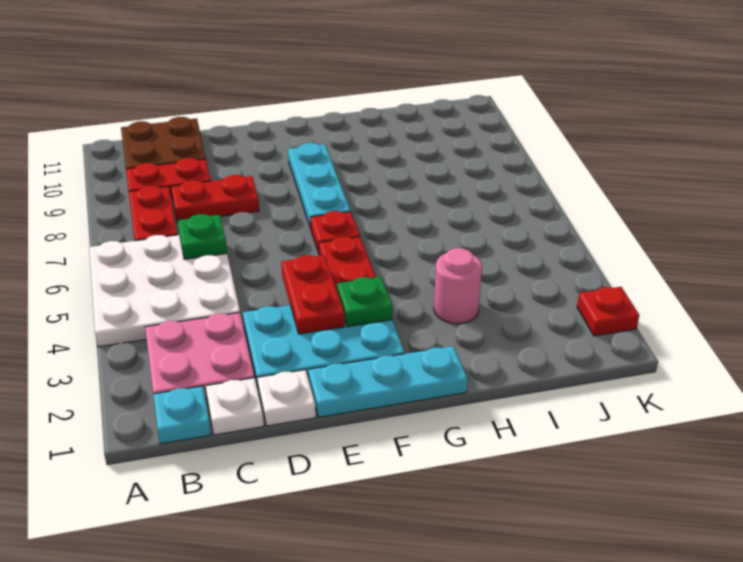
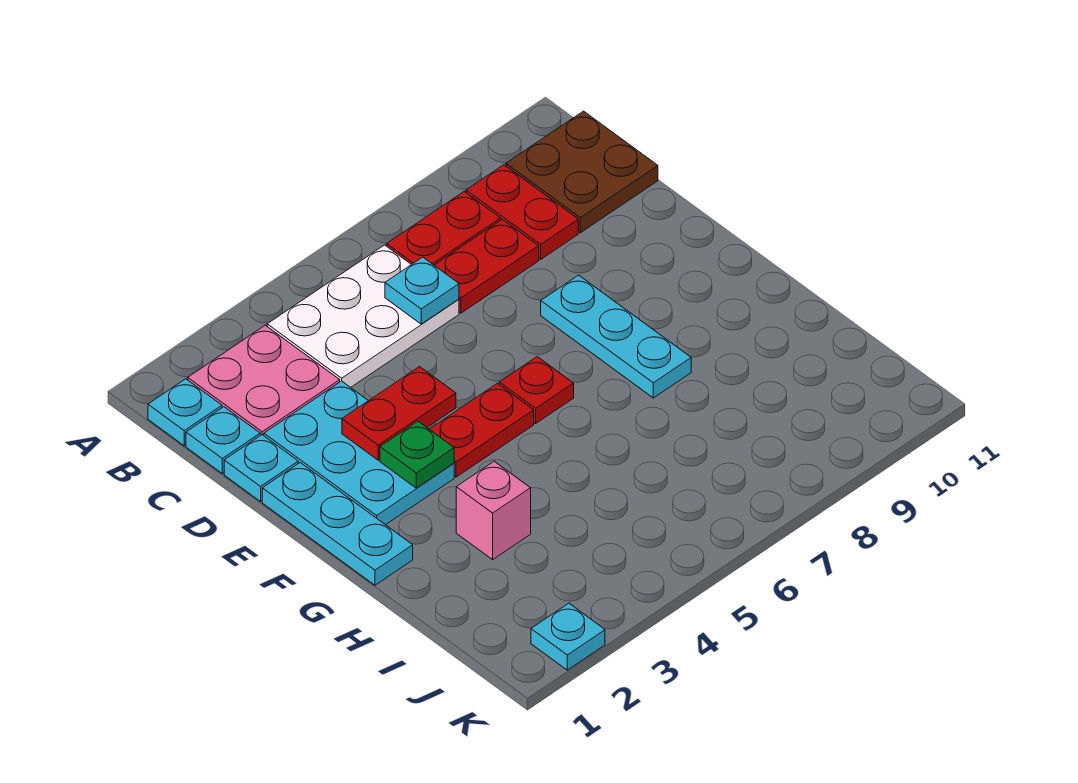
white plate A4:C6 level 1 -> white plate B4:C6 level 1
white plate C1 level 1 -> cyan plate C1 level 1
green plate C6 level 2 -> cyan plate C6 level 2
red plate C8:D8 level 1 -> red plate C7:C8 level 1
white plate D1 level 1 -> cyan plate D1 level 1
cyan plate F7:F9 level 1 -> cyan plate E8:G8 level 1
pink round brick H3 level 1 -> pink brick H3 level 1
red plate K2 level 1 -> cyan plate K2 level 1

